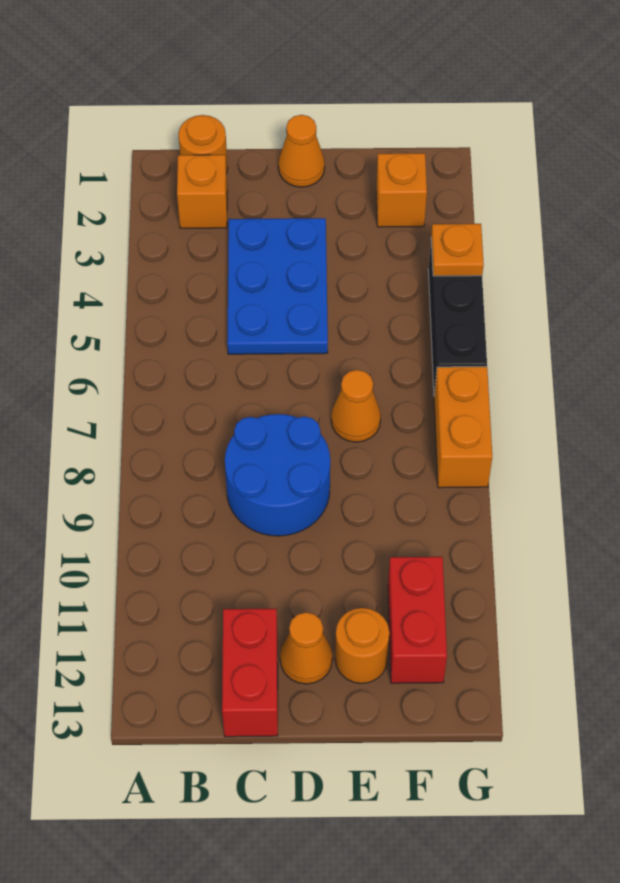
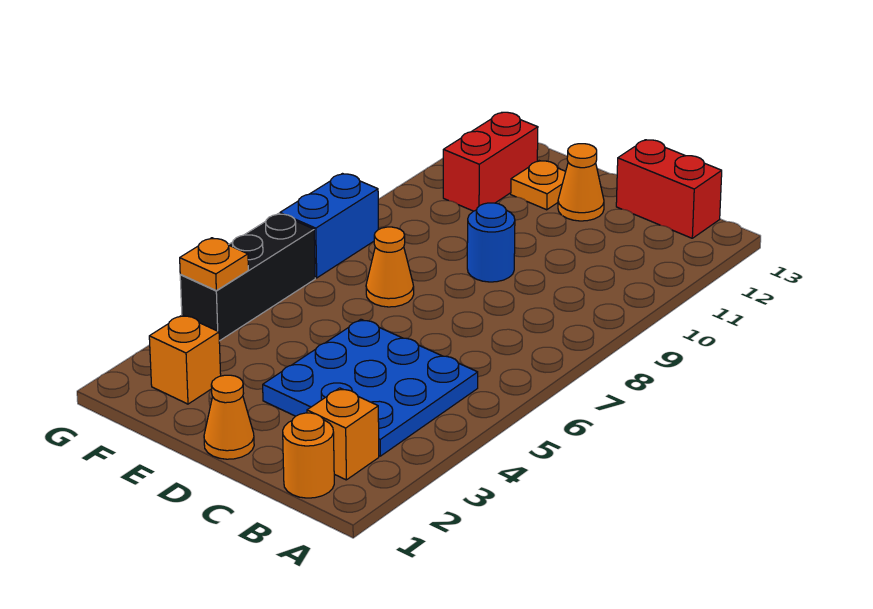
blue plate C3:D5 level 1 -> blue plate B3:D5 level 1
blue round brick C8:D9 level 1 -> blue round brick D9 level 1
red brick C12:C13 level 1 -> red brick B13:C13 level 1
orange round brick E12 level 1 -> orange plate E12 level 1
orange brick G7:G8 level 1 -> blue brick G7:G8 level 1

